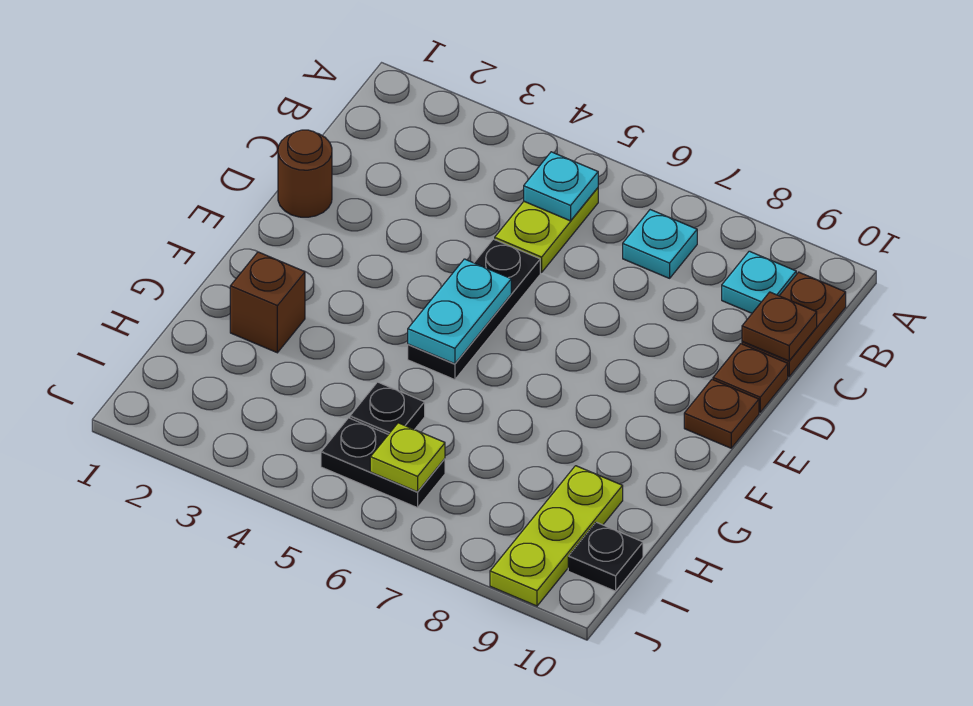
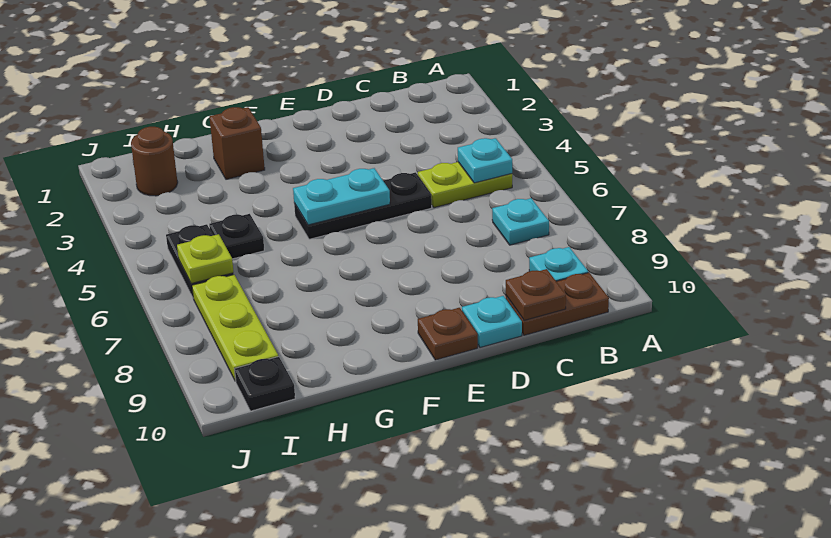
brown round brick D1 level 1 -> brown round brick I2 level 1
brown plate D10 level 1 -> cyan plate D10 level 1
lime plate H9:J9 level 1 -> lime plate I7:I9 level 1

